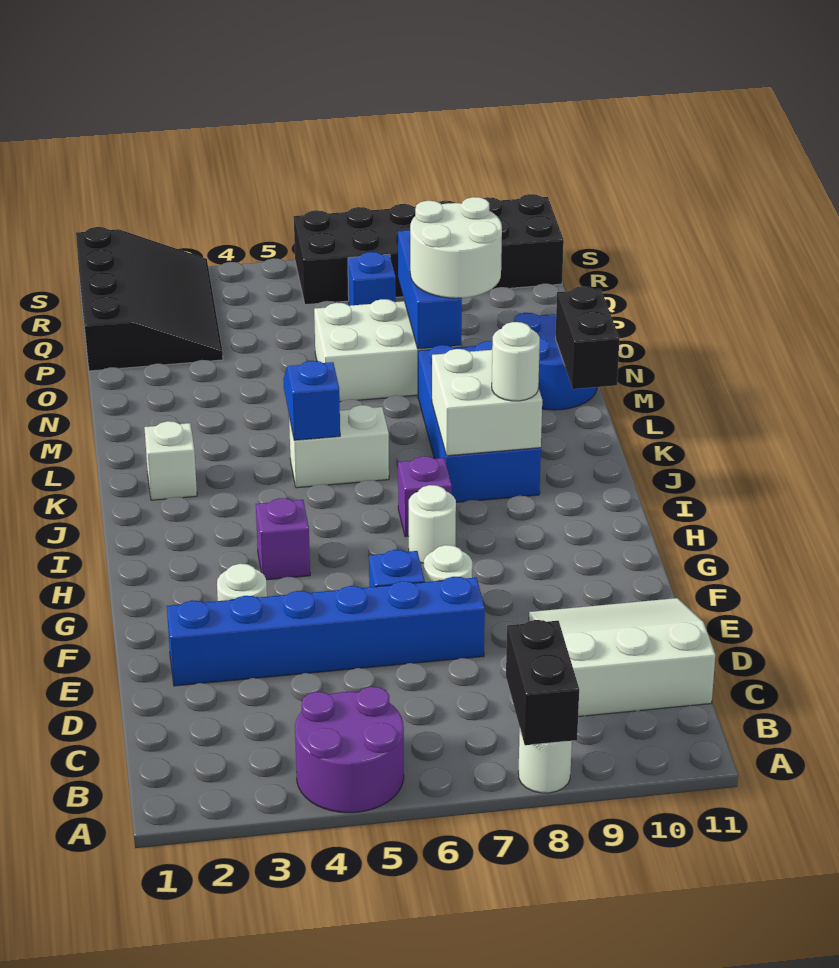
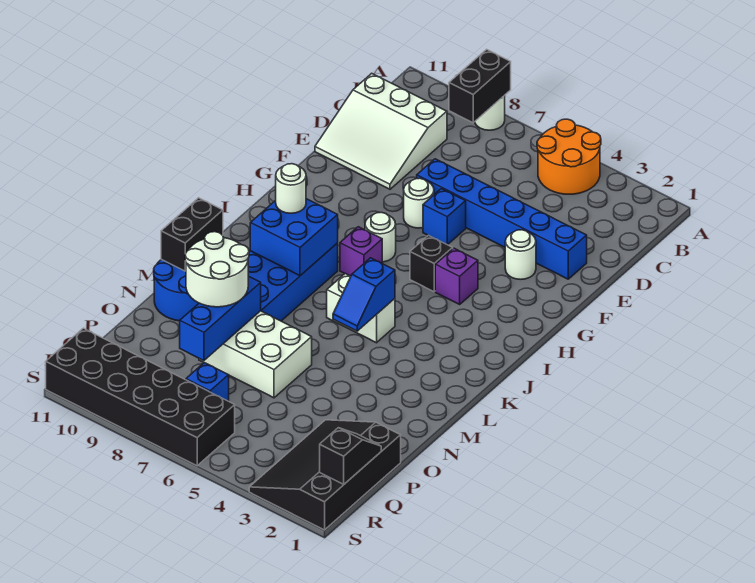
purple round brick A4:B5 level 1 -> orange round brick A4:B5 level 1
none -> black brick H5 level 1
white brick J8:K9 level 2 -> blue brick J8:K9 level 2
white brick K2 level 1 -> none
none -> black slope Q1:R1 level 2 top R

